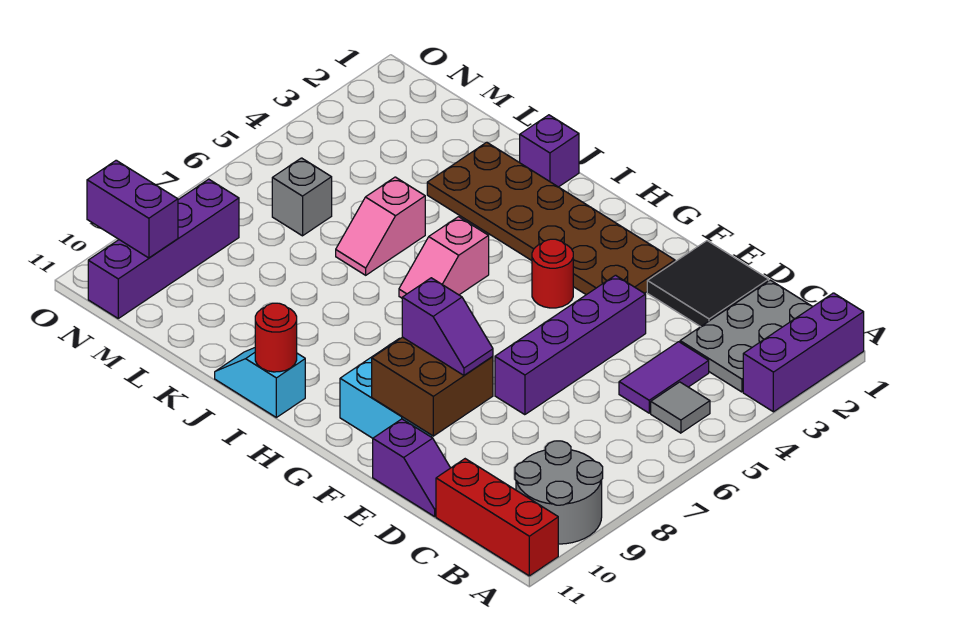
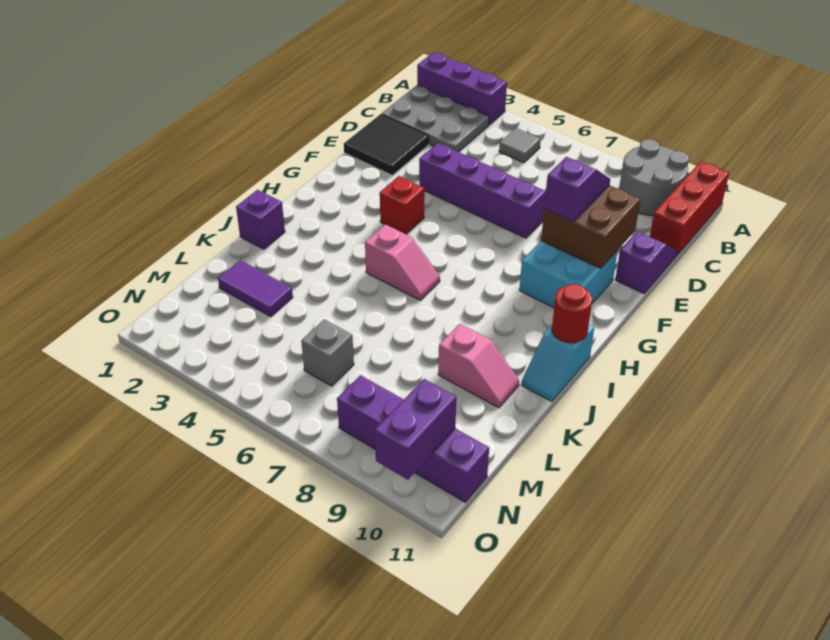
purple tile C4:C5 level 1 -> purple tile L2:L3 level 1
brown plate F2:K3 level 1 -> none
red round brick G4 level 1 -> red brick G4 level 1
pink slope K5:K6 level 1 top 5 -> pink slope K9:K10 level 1 top 9

